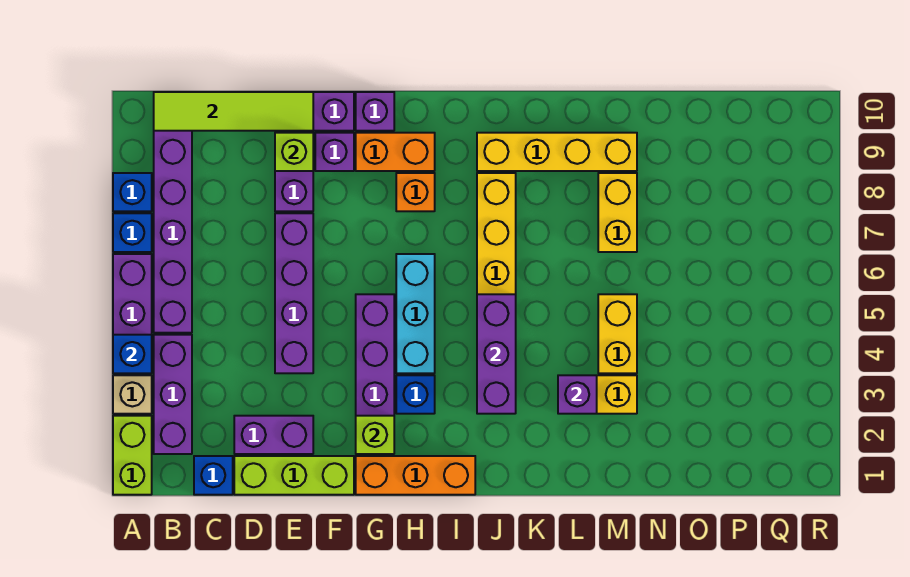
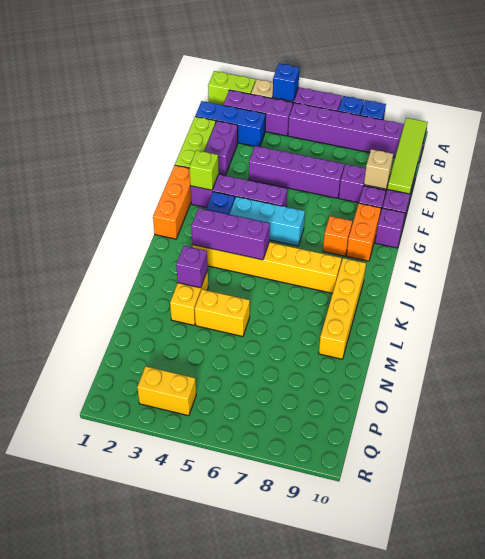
blue brick C1 level 1 -> blue brick C1:C3 level 1
lime brick E9 level 2 -> tan brick E9 level 2
yellow brick M7:M8 level 1 -> yellow brick Q3:Q4 level 1

